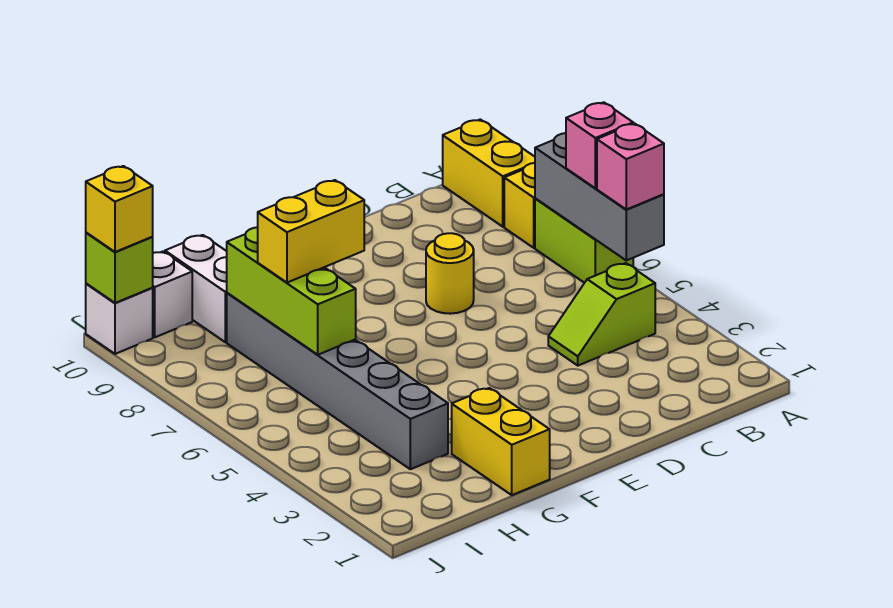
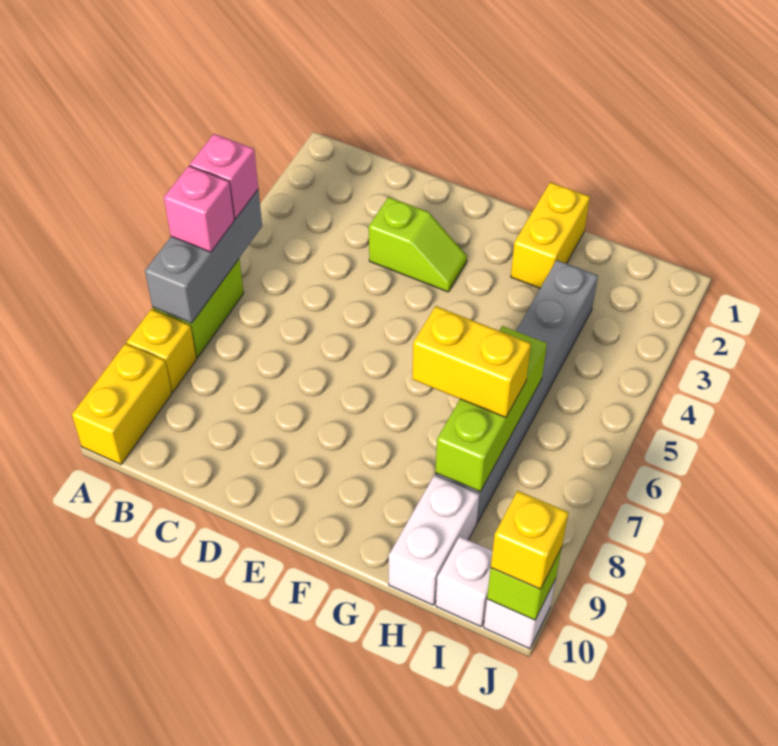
lime slope B4:C4 level 1 top B -> lime slope D3:E3 level 1 top D
yellow round brick D7 level 1 -> none

